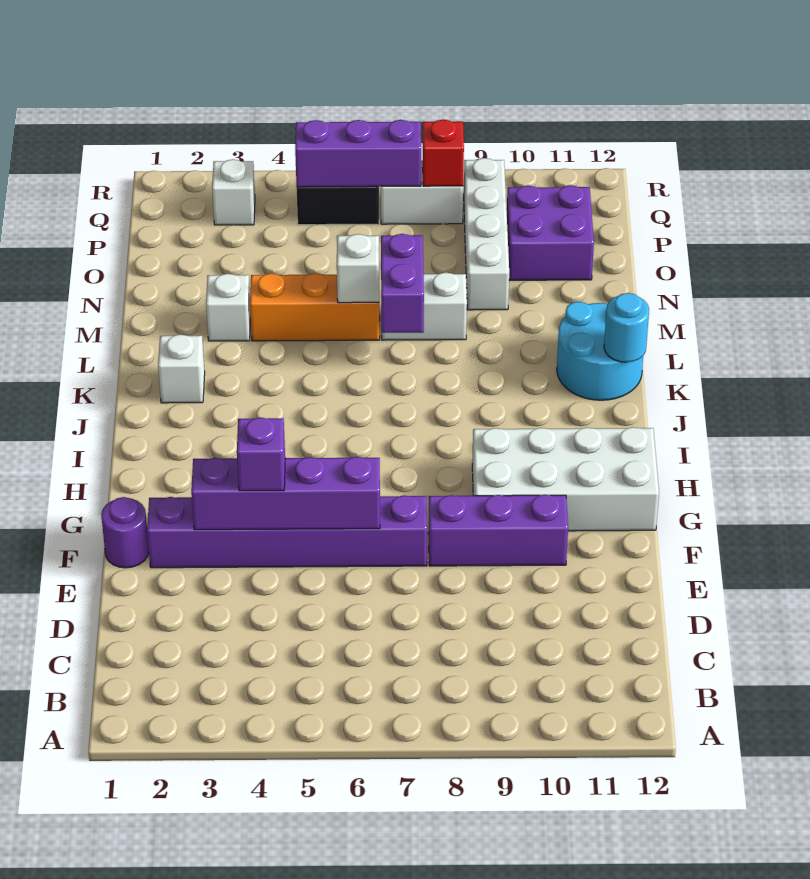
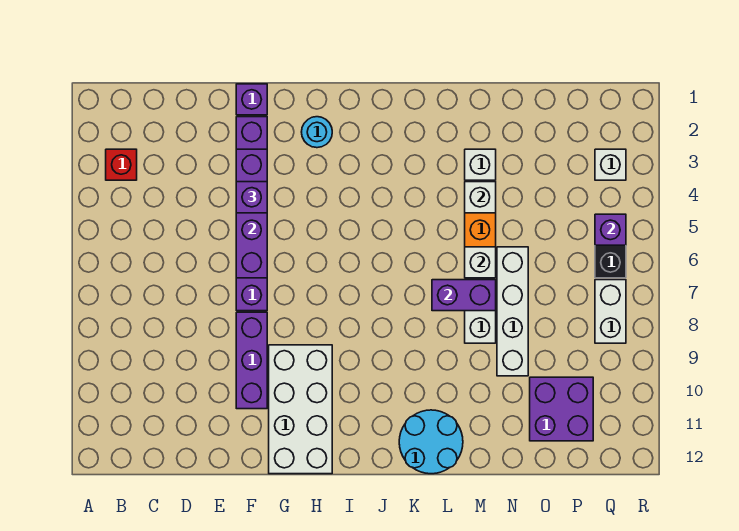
purple round brick F1 level 1 -> purple brick F1 level 1
white brick K2 level 1 -> white brick M4 level 2
cyan round brick K12 level 2 -> cyan round brick H2 level 1
white brick N9:Q9 level 1 -> white brick N6:N9 level 1
purple brick Q5:Q7 level 2 -> purple brick Q5 level 2
red brick Q8 level 2 -> red brick B3 level 1

